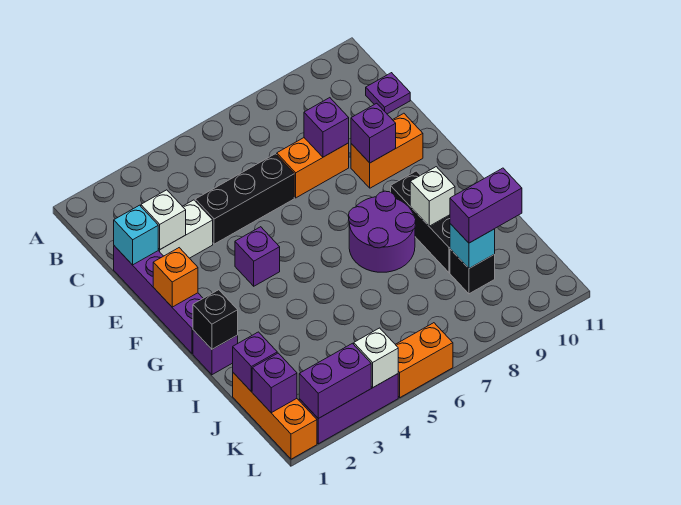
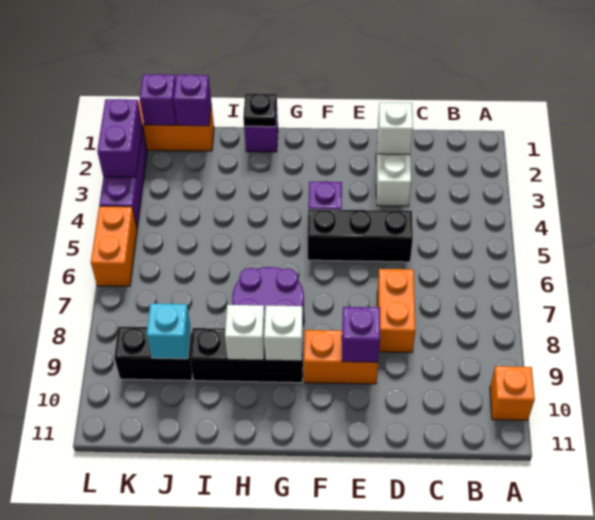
purple plate C11 level 1 -> none
purple brick D1:G1 level 1 -> none
cyan brick D1 level 2 -> none
black brick D4:D6 level 1 -> black brick D5:F5 level 1
purple brick D8 level 2 -> none
orange brick E9:E10 level 1 -> orange brick E9:F9 level 1
orange brick F1 level 2 -> orange brick A10 level 1
black brick H1 level 2 -> black plate H1 level 2
black brick J9 level 1 -> black brick J9:K9 level 1
purple brick J9:J10 level 3 -> none
white brick L4 level 2 -> white brick G9 level 2

